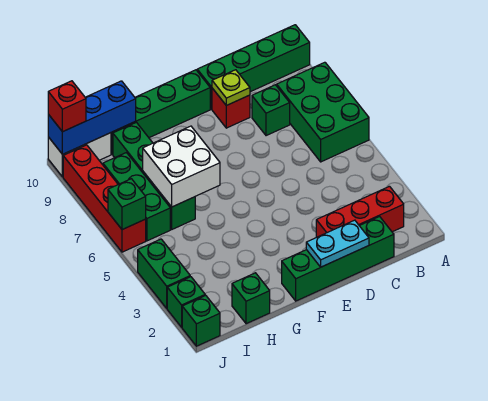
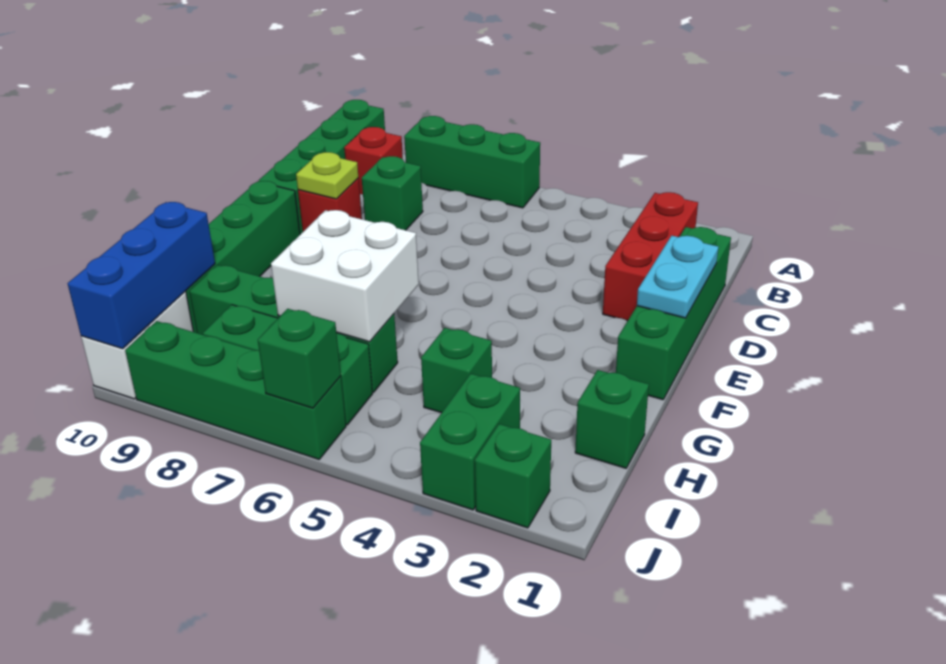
green brick A6:B8 level 1 -> green brick A6:A8 level 1
green brick J1 level 1 -> green brick H4 level 1
green brick J3:J4 level 1 -> green brick I3:J3 level 1
red brick J6:J9 level 1 -> green brick J6:J9 level 1
red brick J10 level 3 -> red brick B9 level 1

